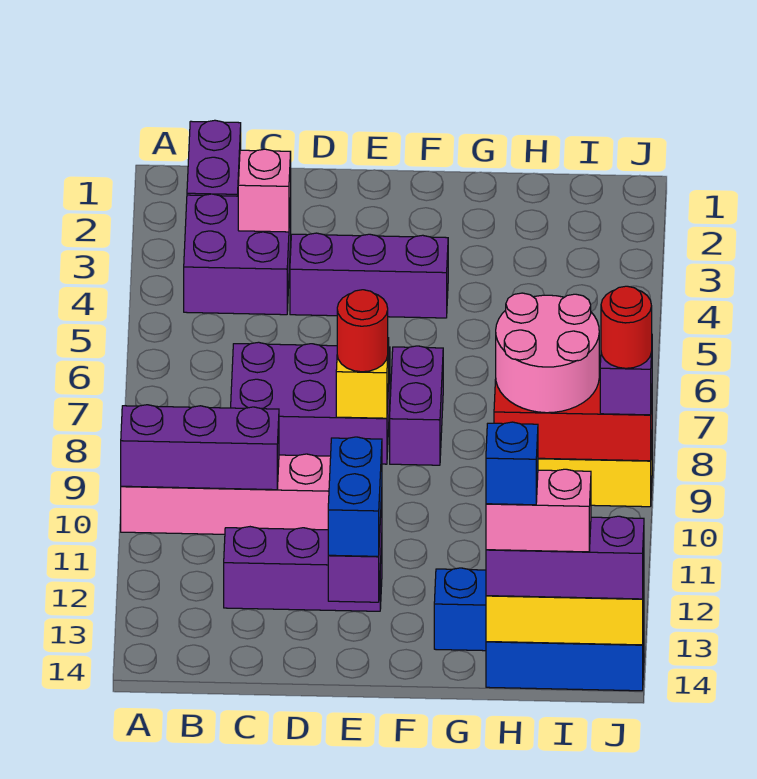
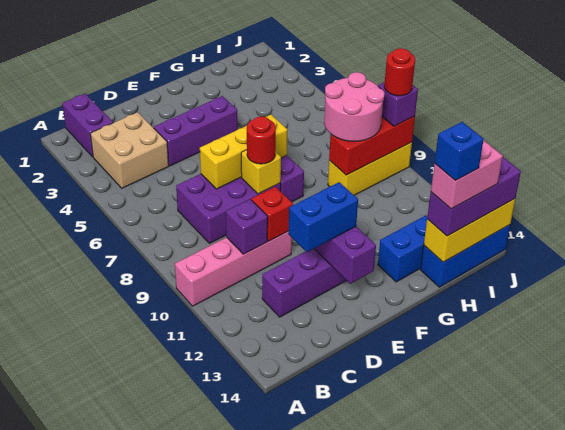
purple brick A10:C10 level 2 -> purple brick C10 level 2
purple brick B3:C4 level 1 -> tan brick B3:C4 level 1
pink brick C3 level 2 -> none
none -> yellow brick D7:F7 level 2
none -> red brick D10 level 2
blue brick E12:E13 level 3 -> blue brick D12:E12 level 3

